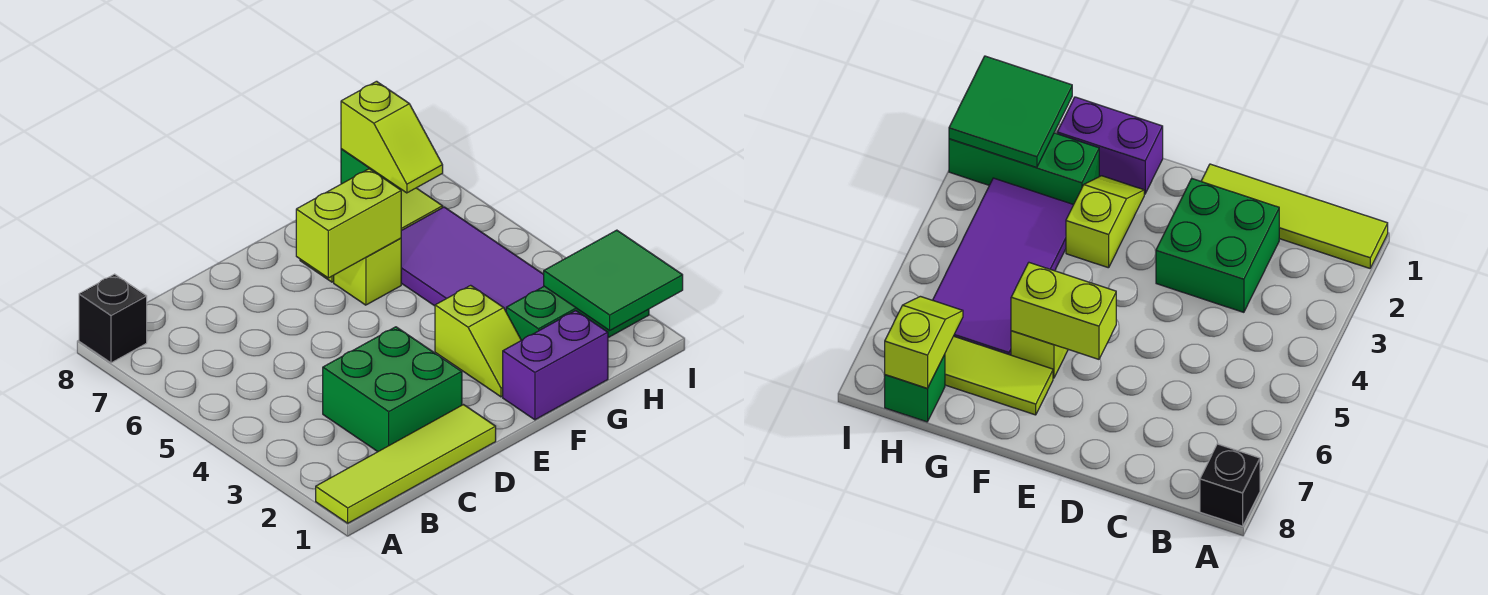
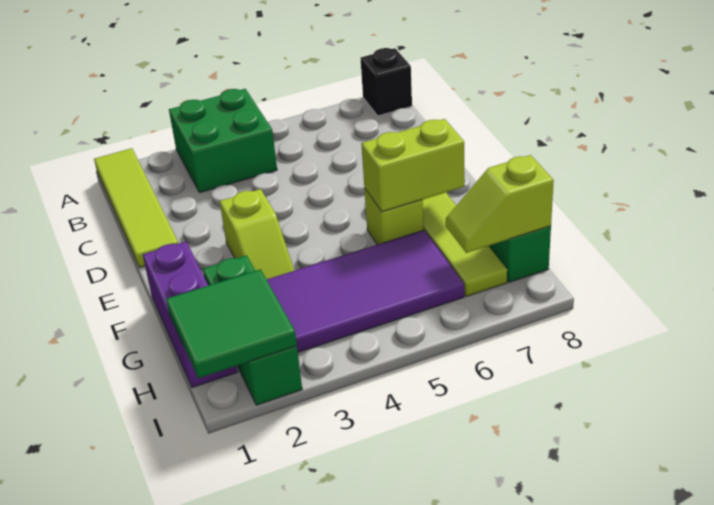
green brick C2:D3 level 1 -> green brick A3:B4 level 1
lime brick E6:F6 level 2 -> lime brick F6:F7 level 2
purple brick F1:G1 level 1 -> purple brick F1:H1 level 1
lime slope F2:F3 level 1 top 3 -> lime slope E3:F3 level 1 top E

